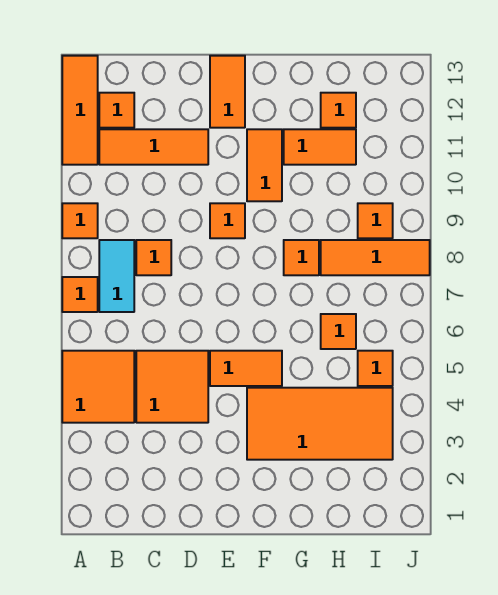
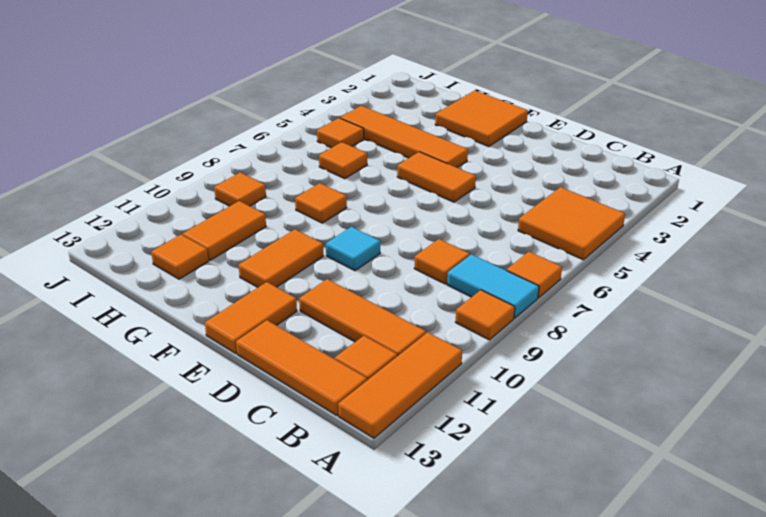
cyan tile B7:B8 level 1 -> cyan tile A8:B8 level 1
orange tile C4:D5 level 1 -> orange tile F1:G2 level 1
orange tile E9 level 1 -> cyan tile E9 level 1
orange tile F3:I4 level 1 -> orange tile F4:I4 level 1
orange tile G11:H11 level 1 -> orange tile H10:H11 level 1
orange tile H8:J8 level 1 -> orange tile B13:D13 level 1

